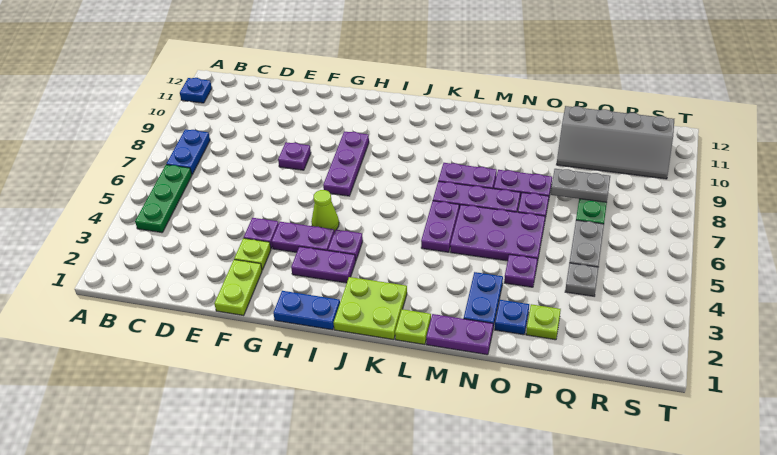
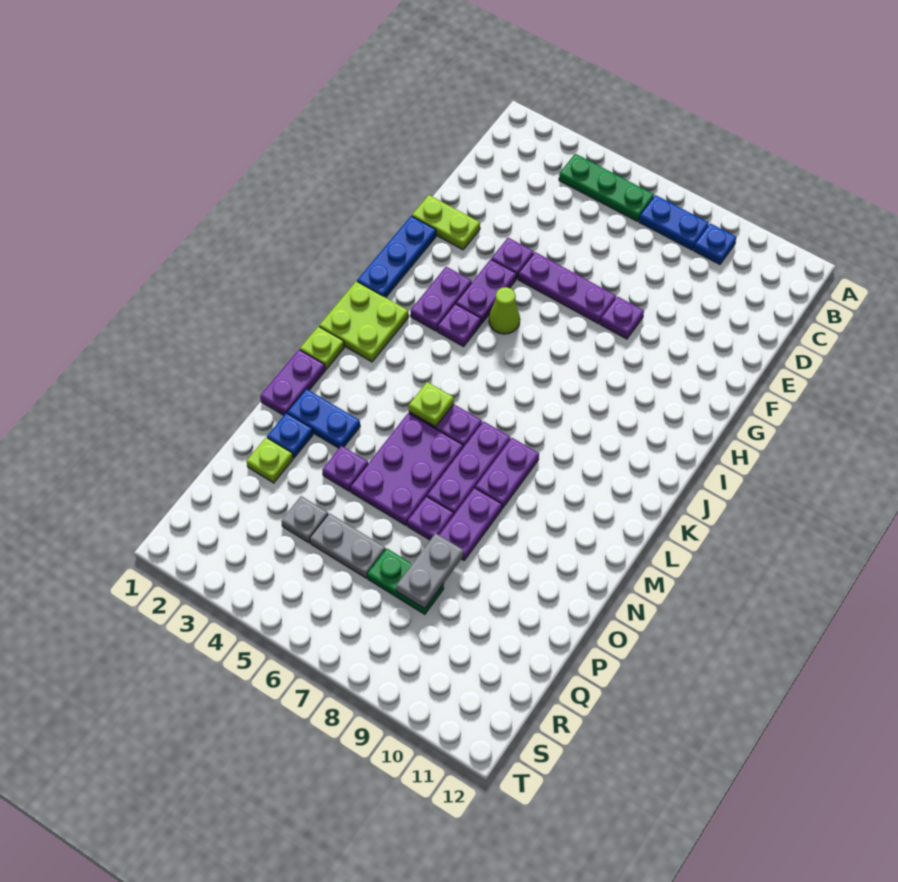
blue plate A11 level 1 -> blue plate B9 level 1
lime plate F3 level 1 -> lime plate L5 level 2
blue plate H1:I1 level 1 -> blue plate G1:I1 level 1
purple plate H7:H9 level 1 -> purple plate F5:F7 level 1
grey slope P10:S11 level 1 top 11 -> none

